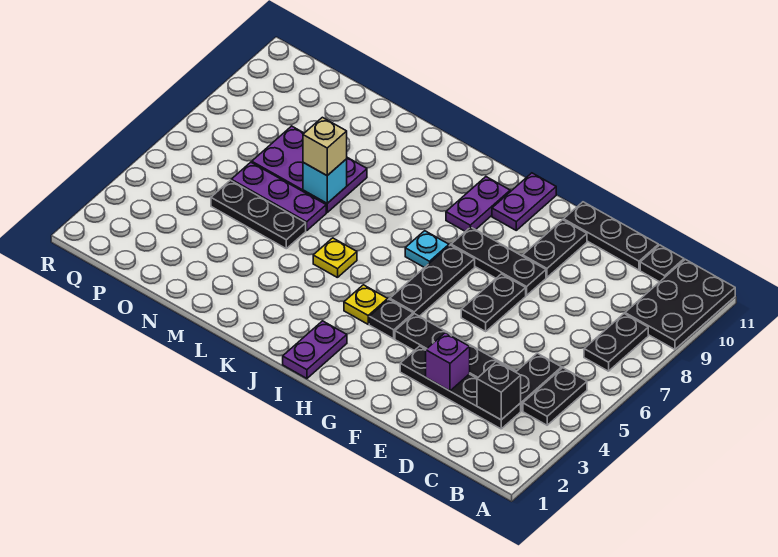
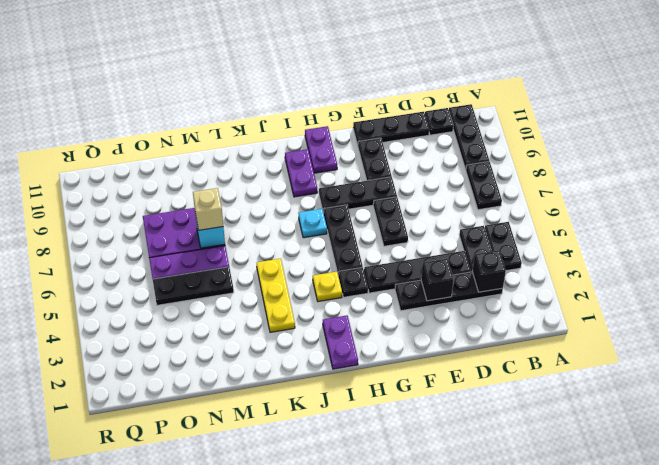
black plate A9:B11 level 1 -> black plate B9:B11 level 1
purple brick E3 level 2 -> black brick E3 level 2
yellow plate K5 level 1 -> yellow plate K3:K5 level 1

